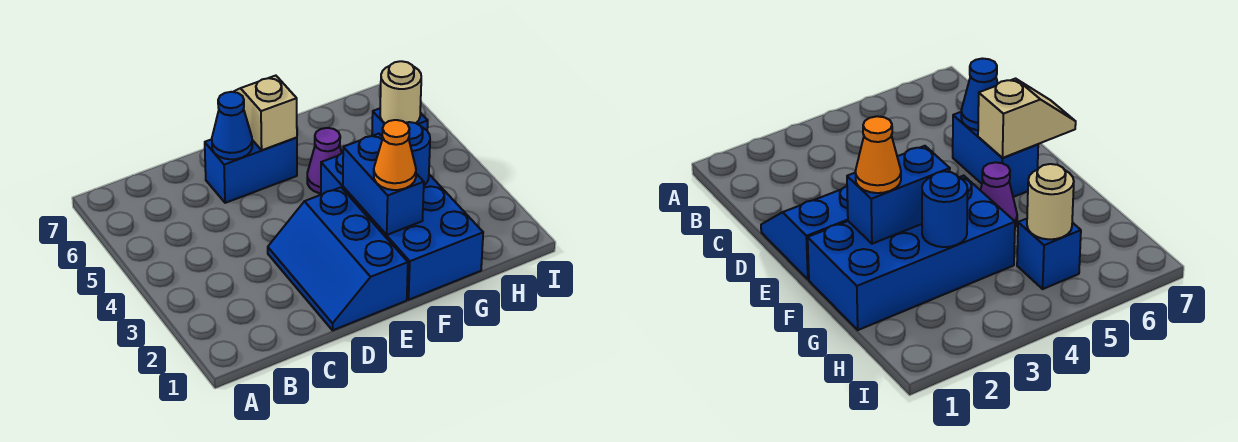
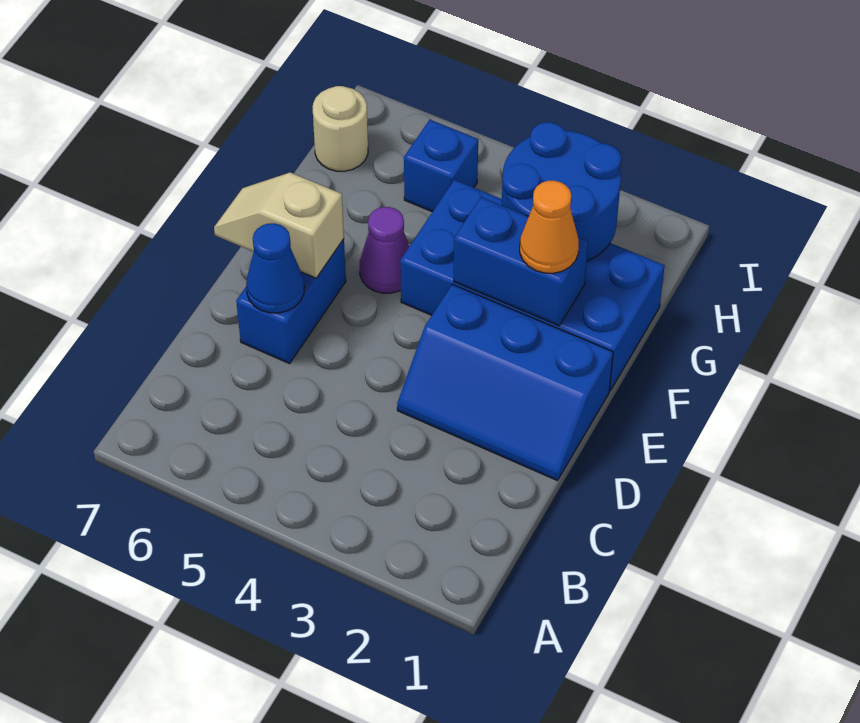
blue round brick G3 level 2 -> blue round brick G2:H3 level 2
tan round brick H5 level 2 -> tan round brick H7 level 1

